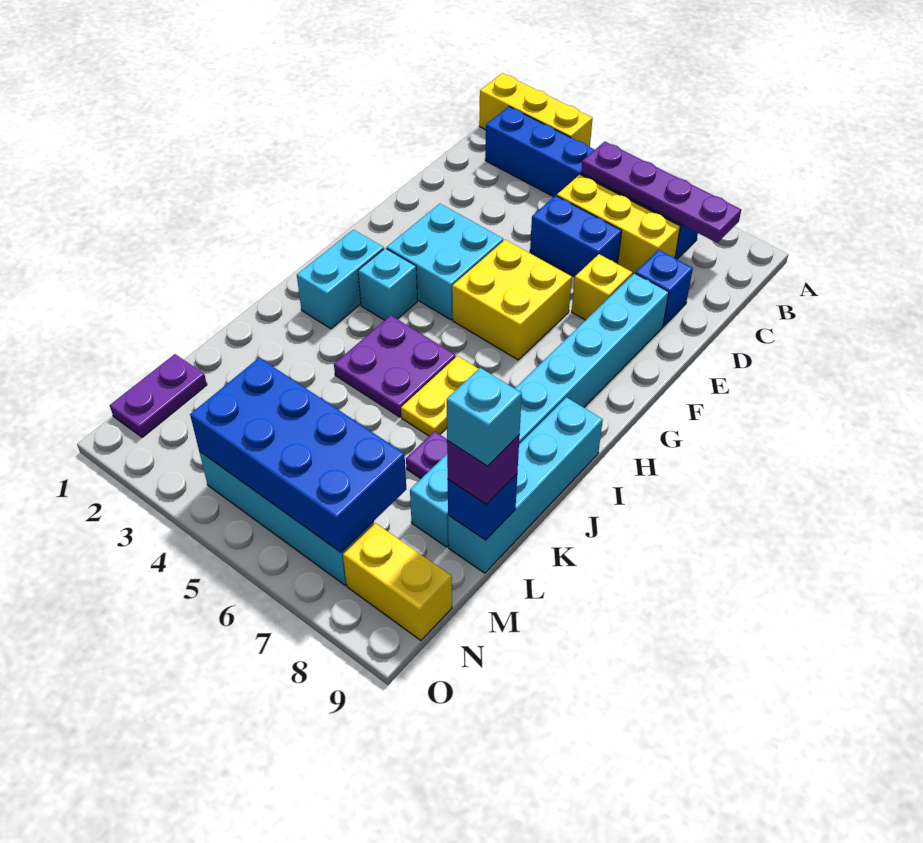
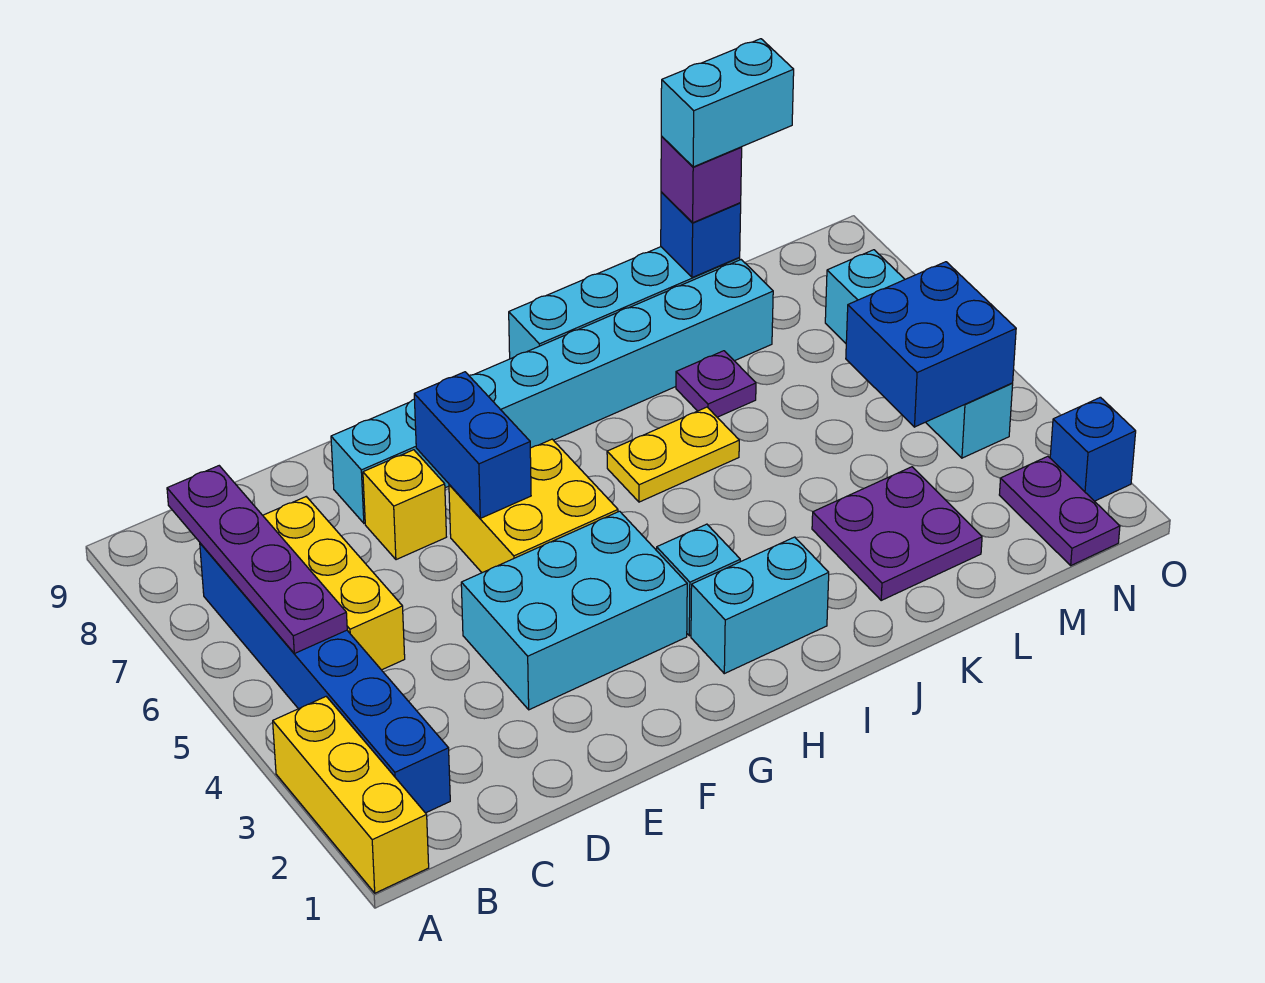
blue brick D5:D6 level 1 -> blue brick F6:F7 level 2
blue brick D8 level 1 -> blue brick O2 level 1
cyan brick F3:G4 level 1 -> cyan brick E3:G4 level 1
purple plate I4:J5 level 1 -> purple plate K2:L3 level 1
cyan brick L9 level 4 -> cyan brick L9:M9 level 4
purple plate M1:N1 level 1 -> purple plate N1:N2 level 1
blue brick M4:N7 level 2 -> blue brick M4:N5 level 2
yellow brick N8:N9 level 1 -> none

